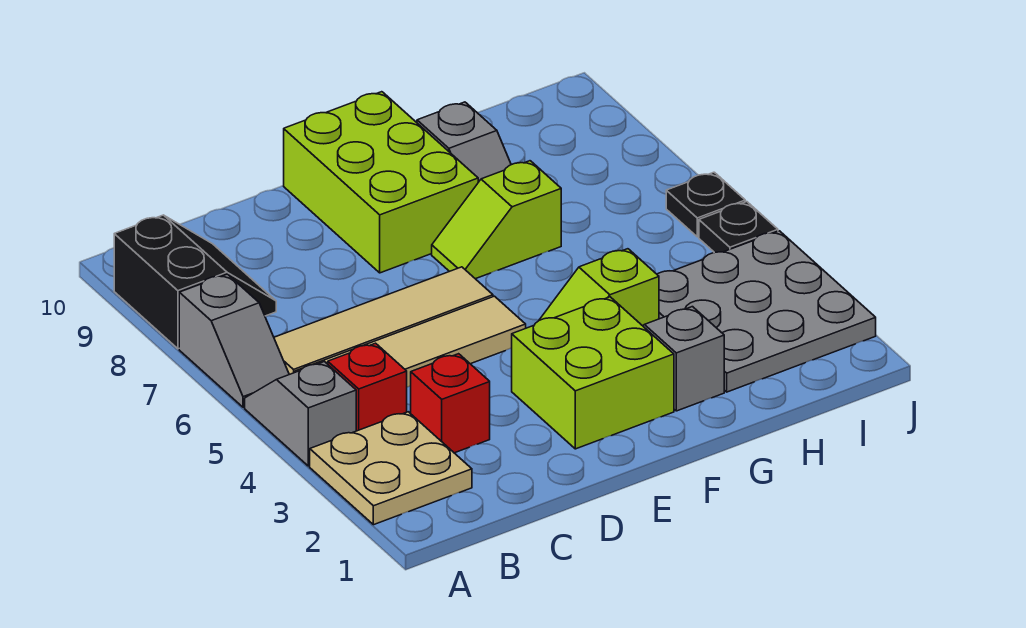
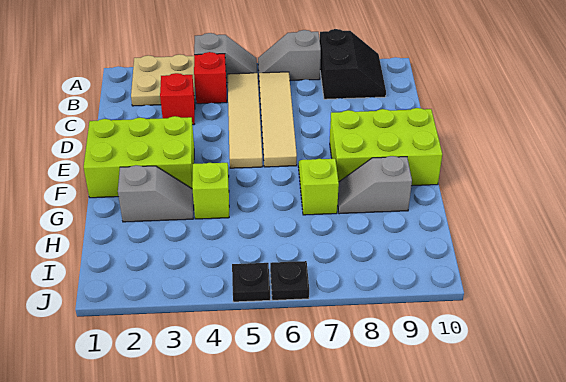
black slope A8:B9 level 1 top A -> black slope A8:B9 level 1 top 8
lime brick E2:F3 level 1 -> lime brick E1:F3 level 1
grey plate H2:J4 level 1 -> none

